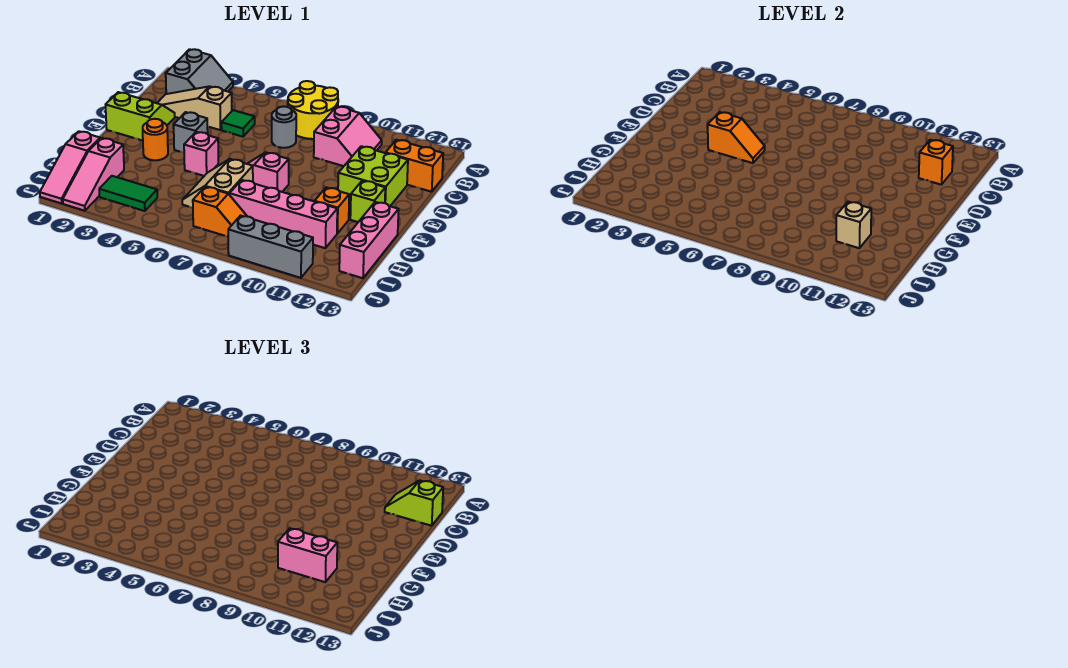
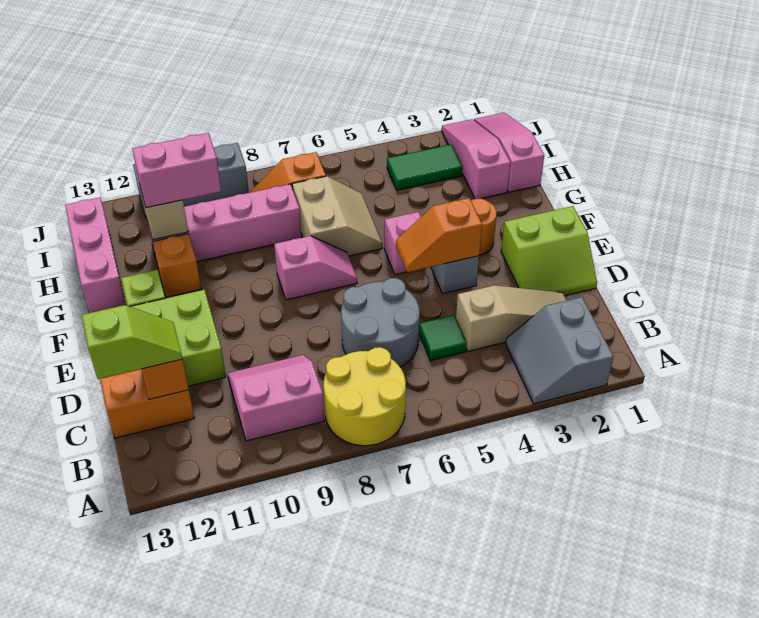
pink slope B9:C10 level 1 top 9 -> pink slope B9:C10 level 1 top B
grey round brick C7 level 1 -> grey round brick C6:D7 level 1

